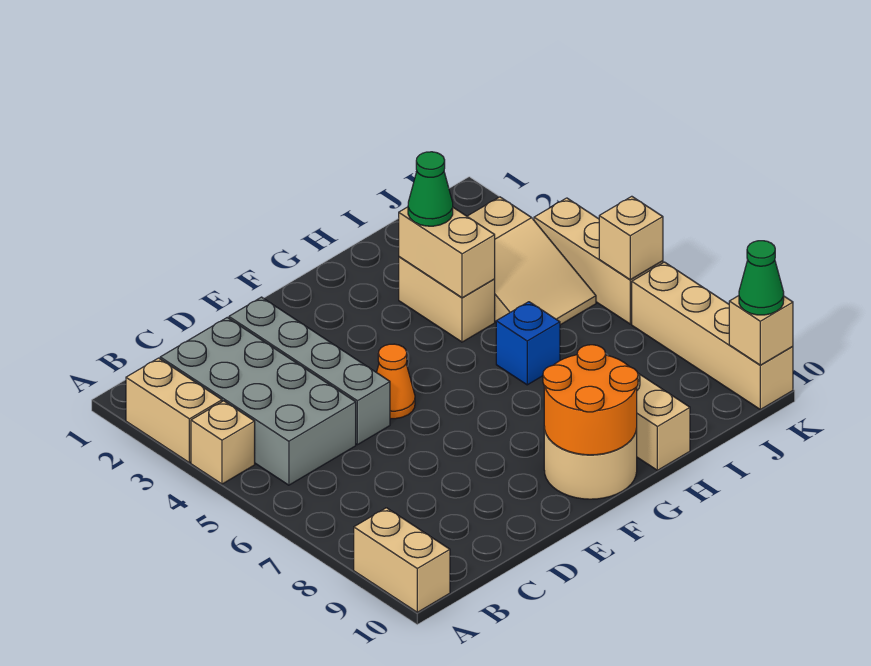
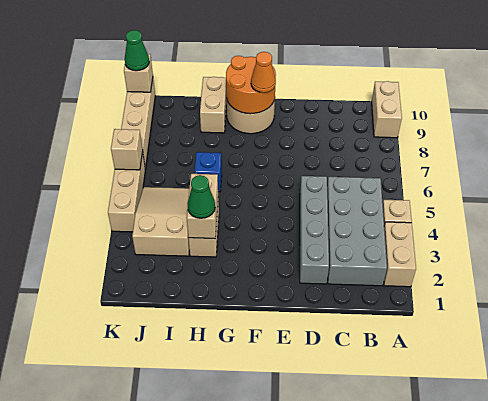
orange cone E5 level 1 -> orange cone F9 level 3

